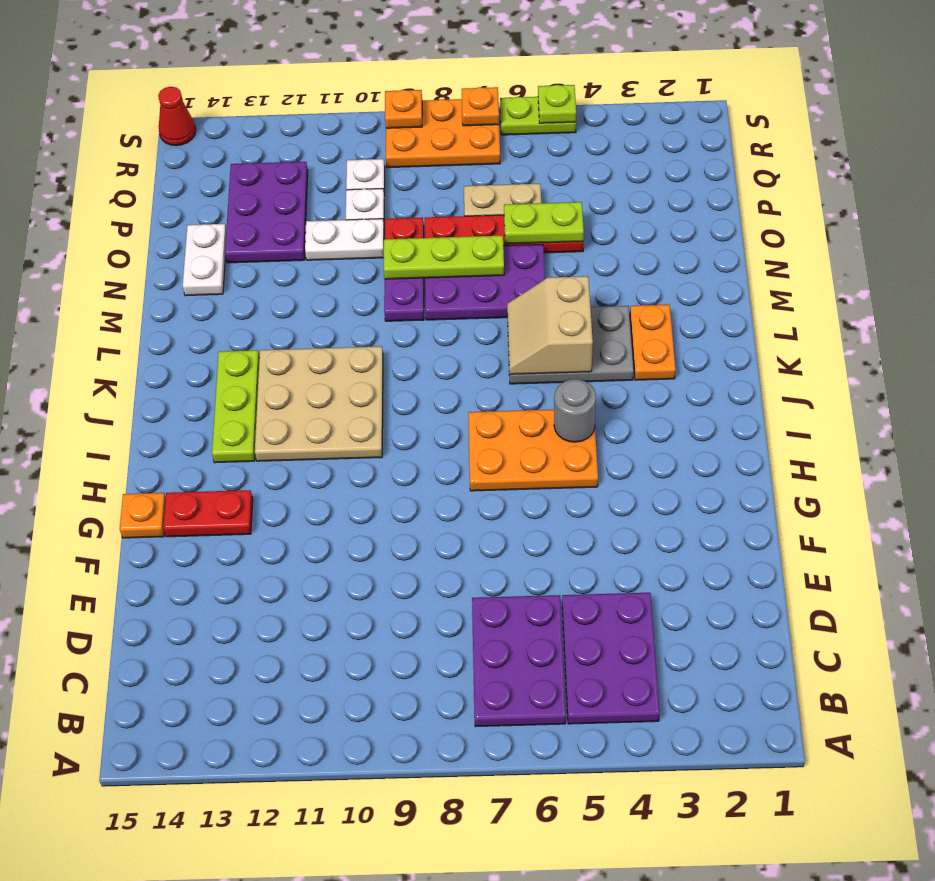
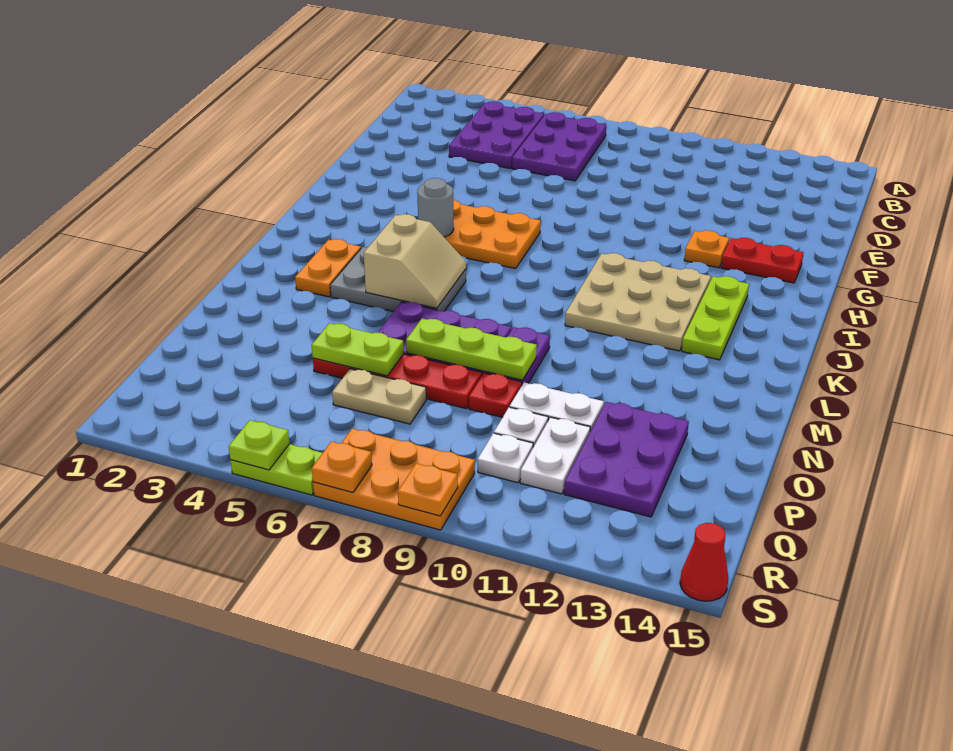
orange plate G15 level 1 -> orange plate G12 level 1
white plate N14:O14 level 1 -> white plate P11:Q11 level 1

